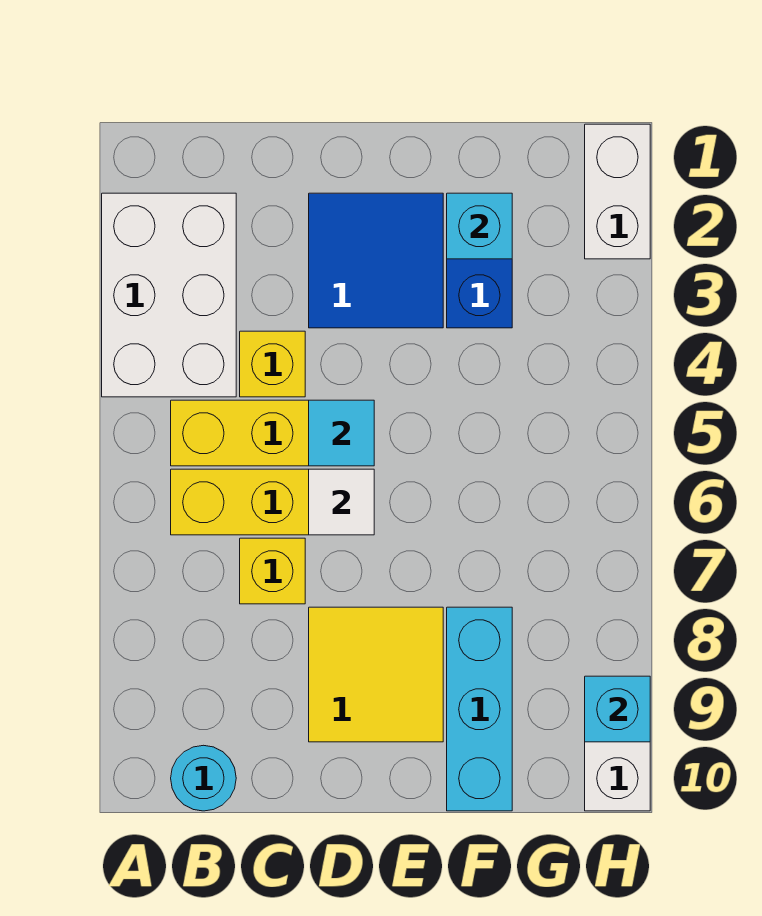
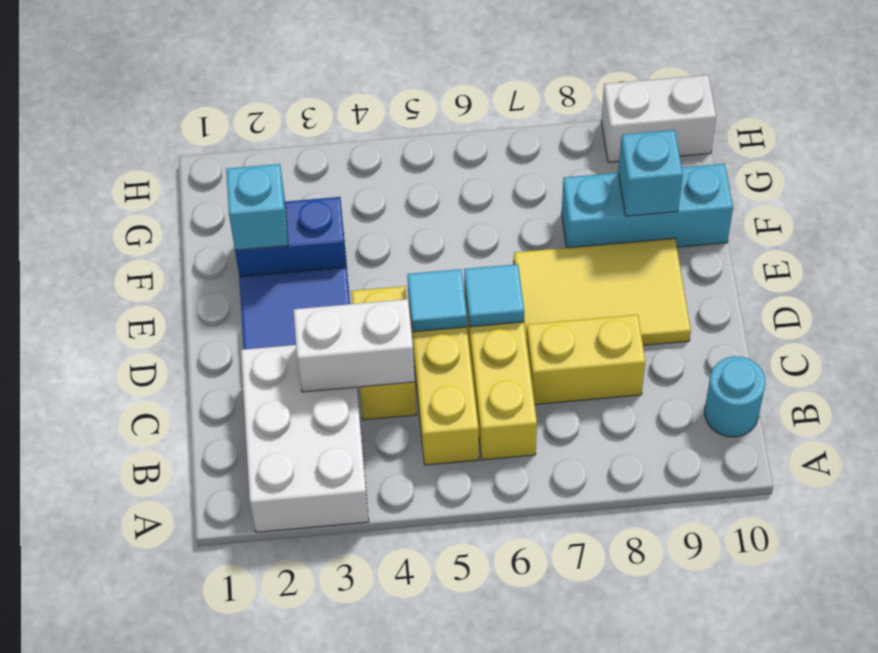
white brick A2:B4 level 1 -> white brick A2:C3 level 1
yellow brick C4 level 1 -> yellow brick C4:D4 level 1
yellow brick C7 level 1 -> yellow brick C7:C8 level 1
white tile D6 level 2 -> cyan tile D6 level 2
yellow tile D8:E9 level 1 -> yellow tile D7:E9 level 1
white brick H1:H2 level 1 -> white brick C3:C4 level 2
cyan brick H9 level 2 -> cyan brick F9 level 2

